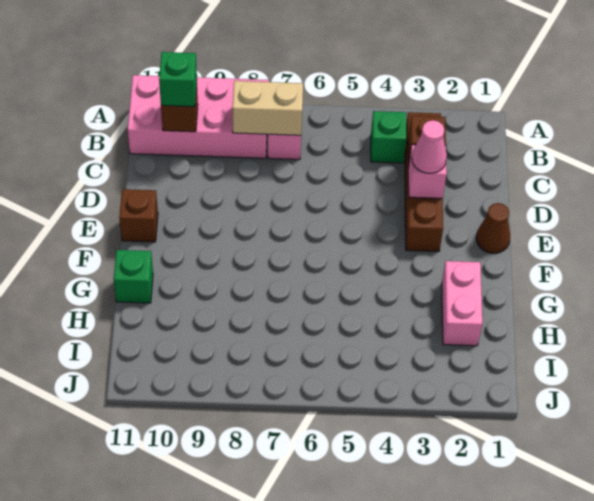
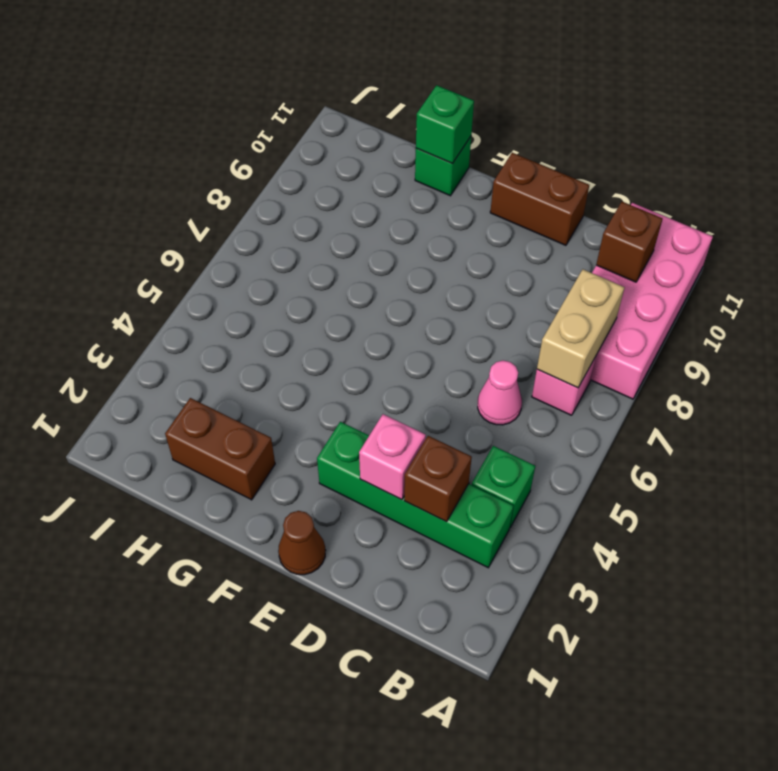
brown brick B3:E3 level 1 -> green brick B3:E3 level 1
green brick B10 level 3 -> green brick G11 level 2
pink cone D3 level 3 -> pink cone C6 level 1
brown brick E11 level 1 -> brown brick D11:E11 level 1
pink brick G2:H2 level 1 -> brown brick G2:H2 level 1

